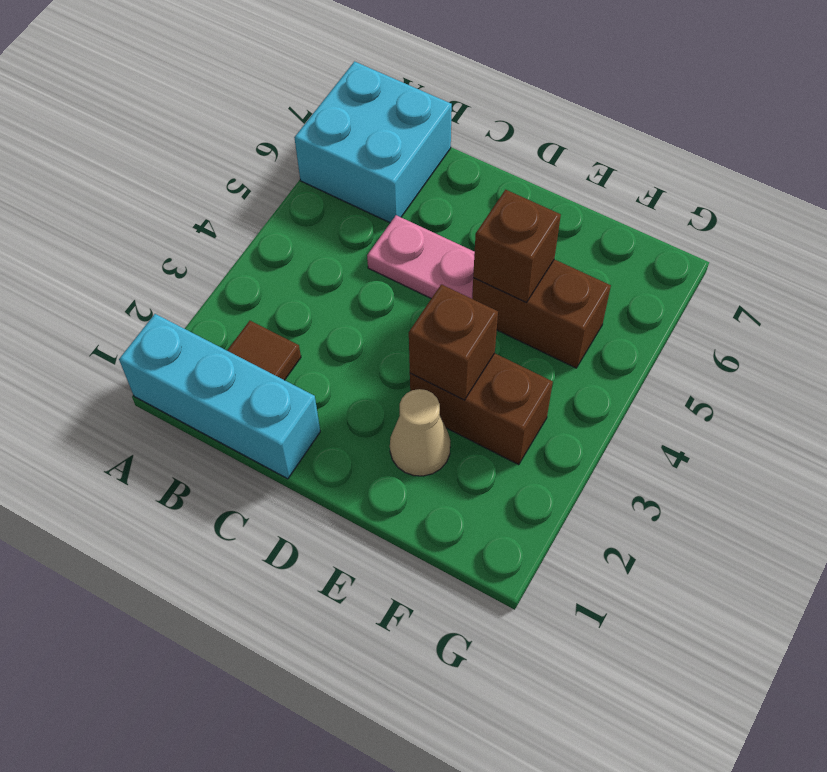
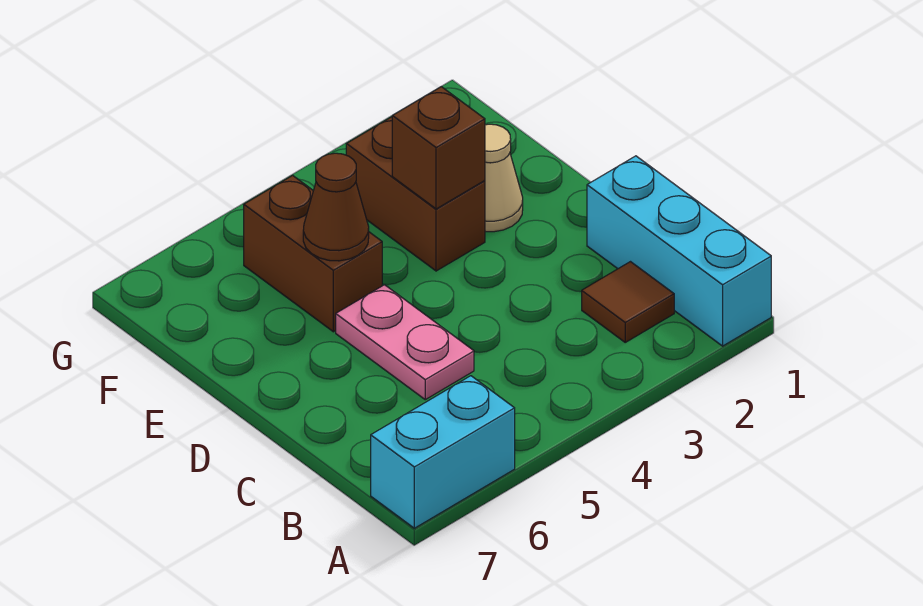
cyan brick A6:B7 level 1 -> cyan brick A6:A7 level 1
brown brick E5 level 2 -> brown cone E5 level 2

